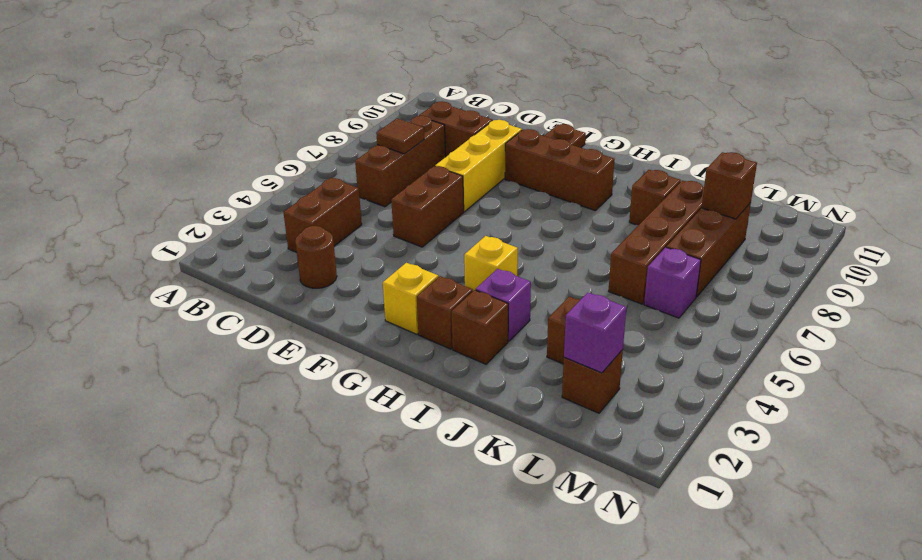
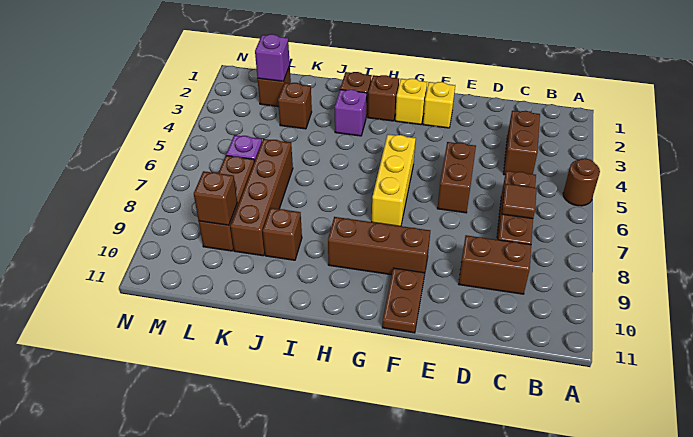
brown round brick D2 level 1 -> brown round brick A5 level 1
yellow brick E7:E9 level 1 -> yellow brick G5:G7 level 1
yellow brick H4 level 1 -> yellow brick F2 level 1

